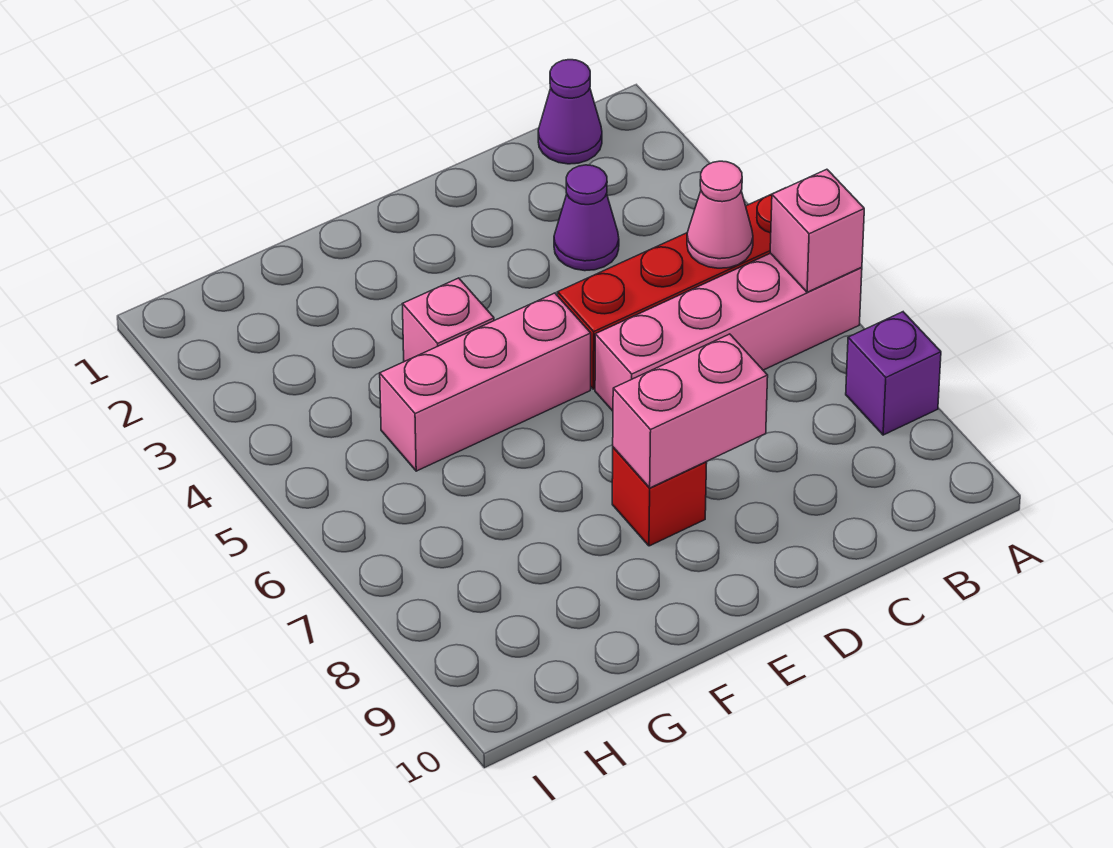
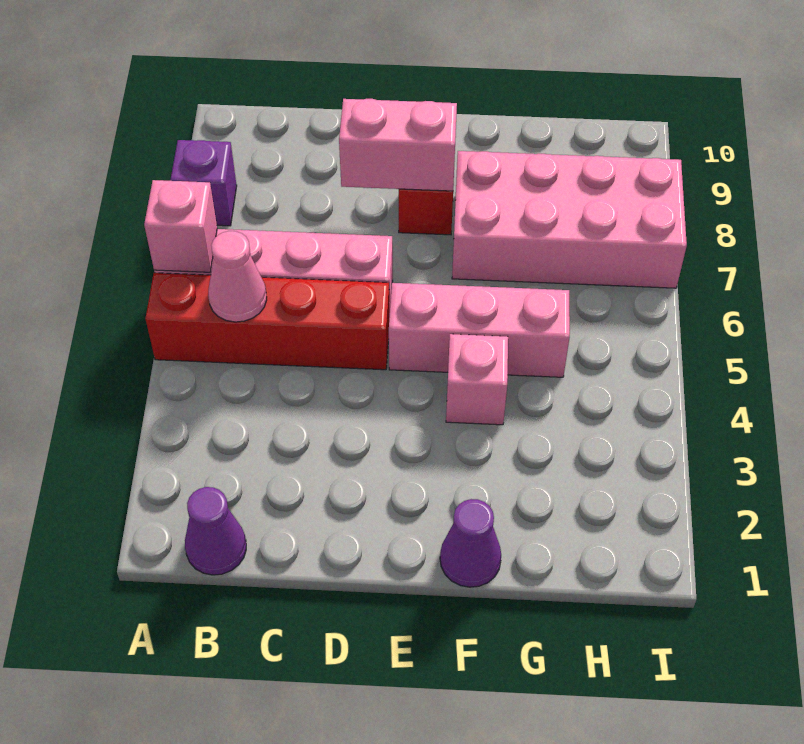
purple cone C3 level 1 -> purple cone F1 level 1
none -> pink brick F7:I8 level 1

